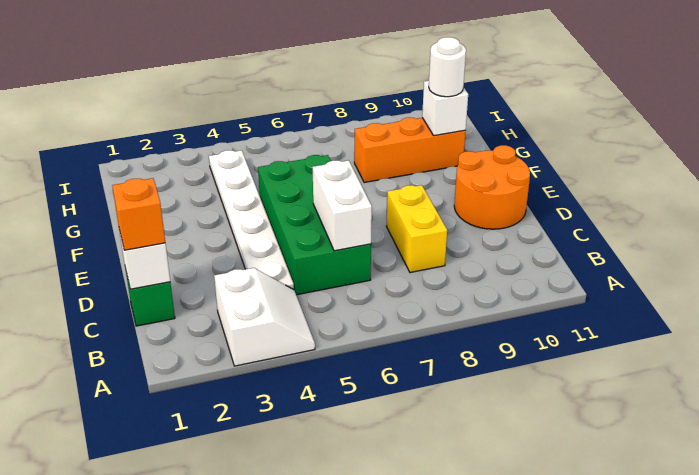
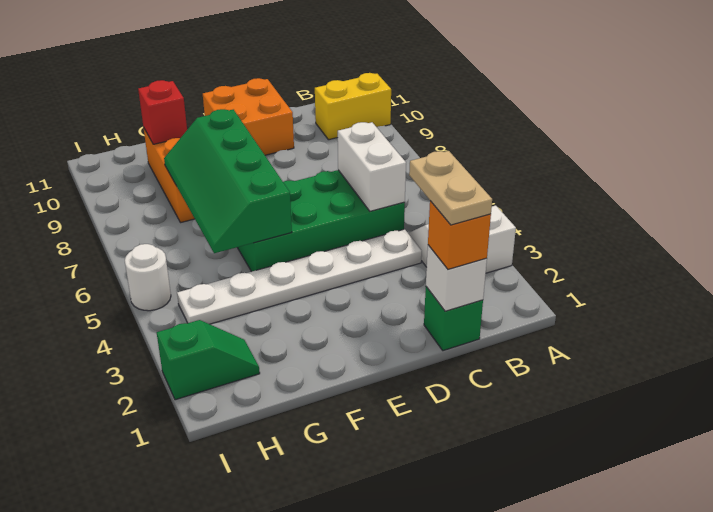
none -> tan plate C1:C2 level 4
white brick C6:D6 level 2 -> white brick C5:C6 level 2
yellow brick C8:D8 level 1 -> yellow brick A10:B10 level 1
orange round brick D10:E11 level 1 -> orange brick D10:E11 level 1
none -> green slope F5:G8 level 2 top F
white brick G10 level 2 -> red brick G10 level 2
white round brick G10 level 3 -> white round brick I5 level 1
none -> green slope H2:I2 level 1 top I

